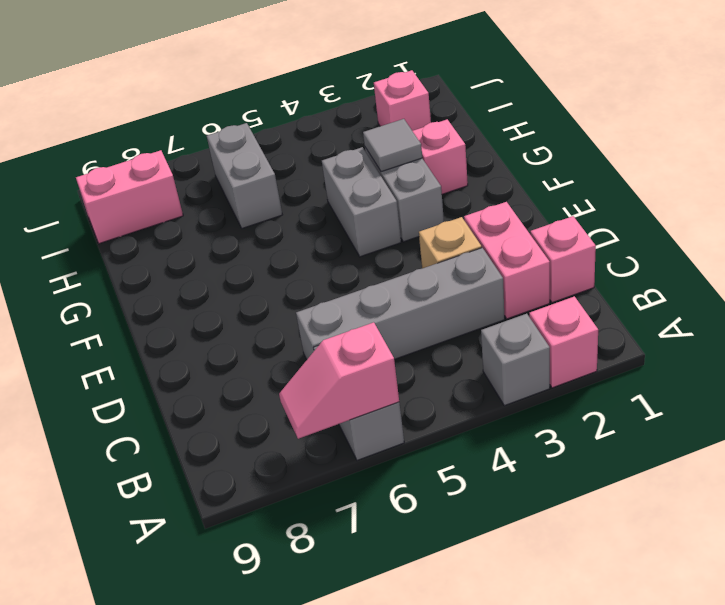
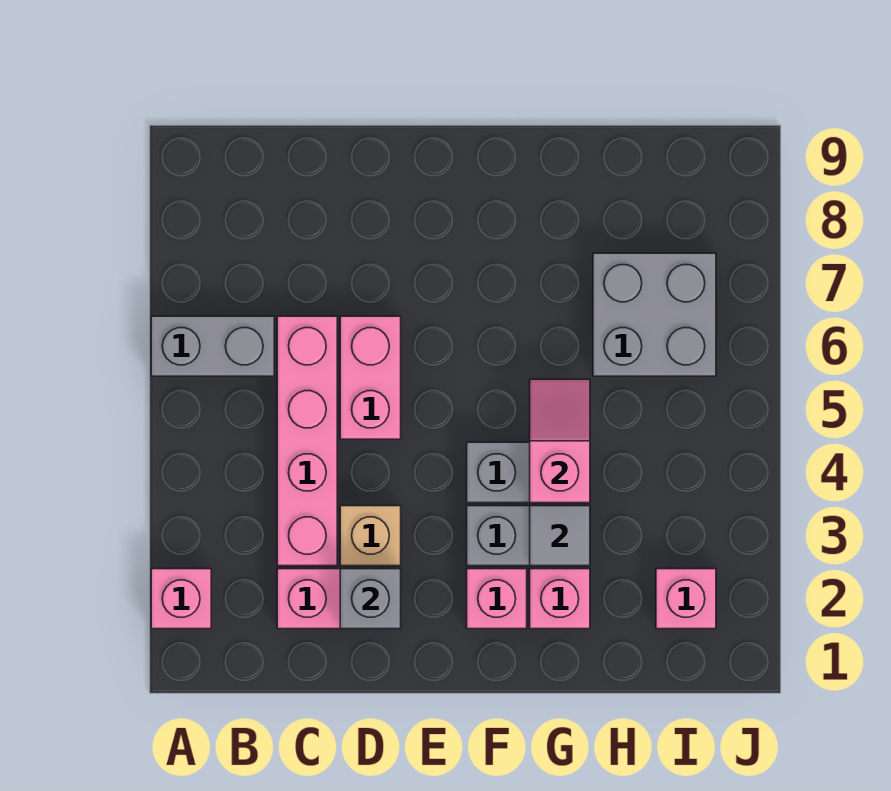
grey brick A3 level 1 -> grey brick D2 level 2
pink slope A6:A7 level 2 top 6 -> pink slope G4:G5 level 2 top 4
pink brick C1 level 1 -> pink brick F2 level 1
grey brick C3:C6 level 1 -> pink brick C3:C6 level 1
grey brick H6:I6 level 1 -> grey brick H6:I7 level 1
pink brick I8:I9 level 1 -> pink brick D5:D6 level 1

